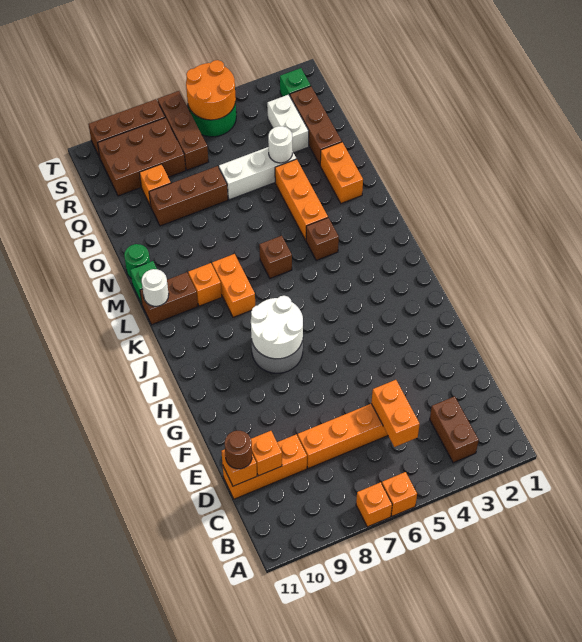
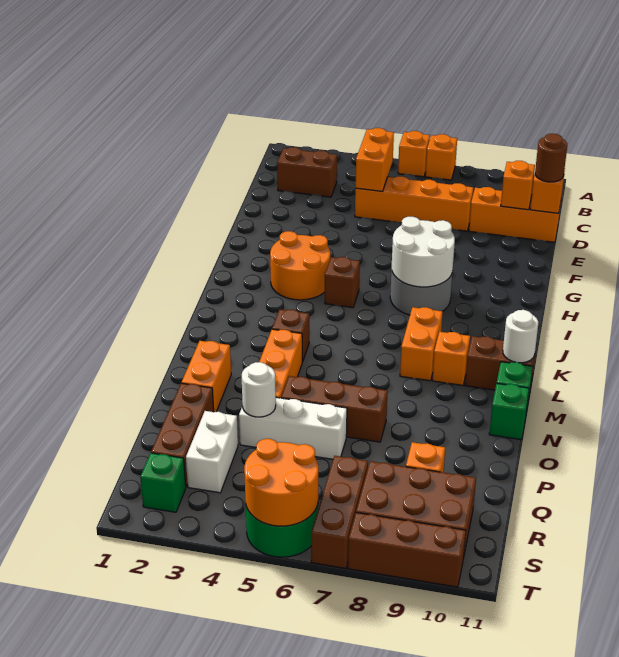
brown brick B3:C3 level 1 -> brown brick C2:C3 level 1
none -> orange round brick H3:I4 level 1
brown brick L6 level 1 -> brown brick I5 level 1
green round brick N11 level 1 -> green brick N11 level 1
brown brick P7:P9 level 1 -> brown brick O5:O7 level 1

